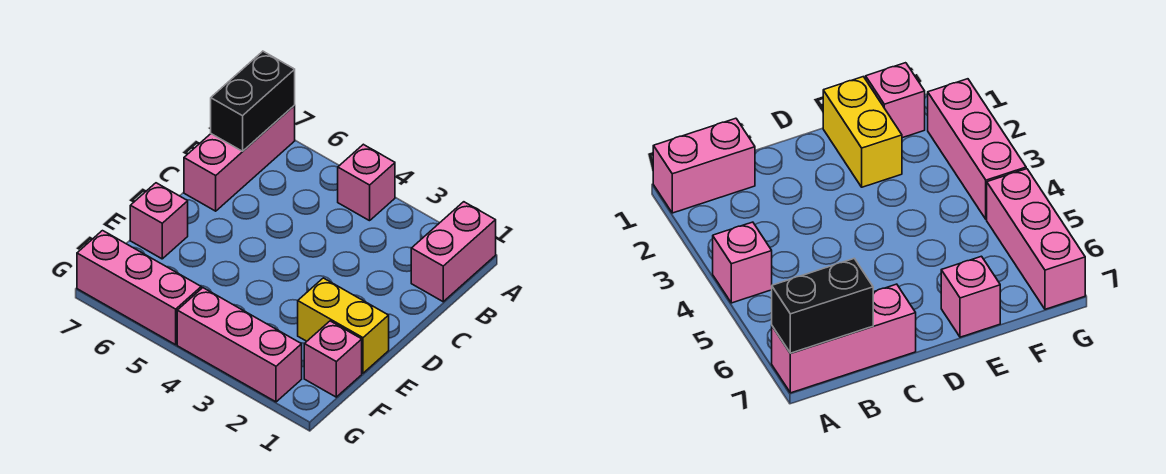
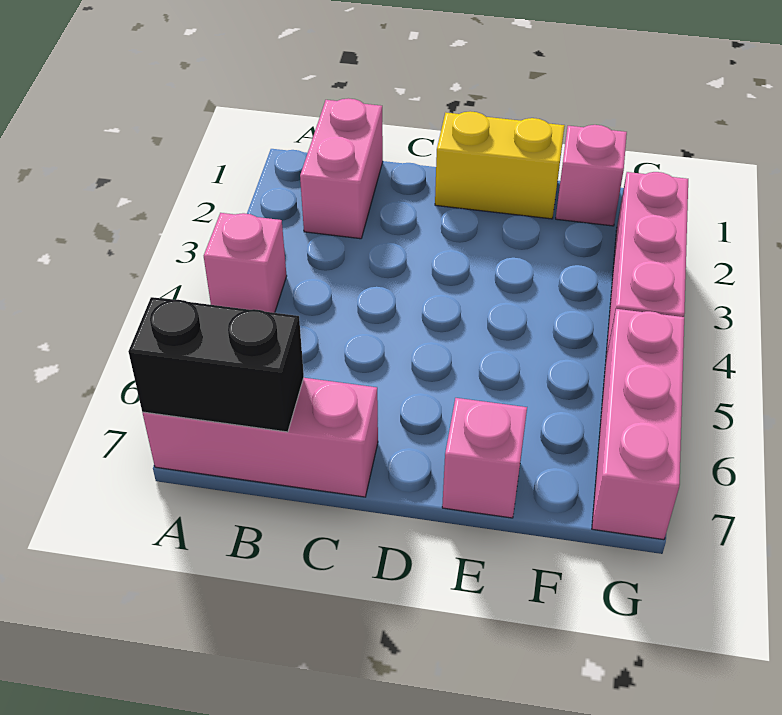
pink brick A1:B1 level 1 -> pink brick B1:B2 level 1
yellow brick E1:E2 level 1 -> yellow brick D1:E1 level 1

